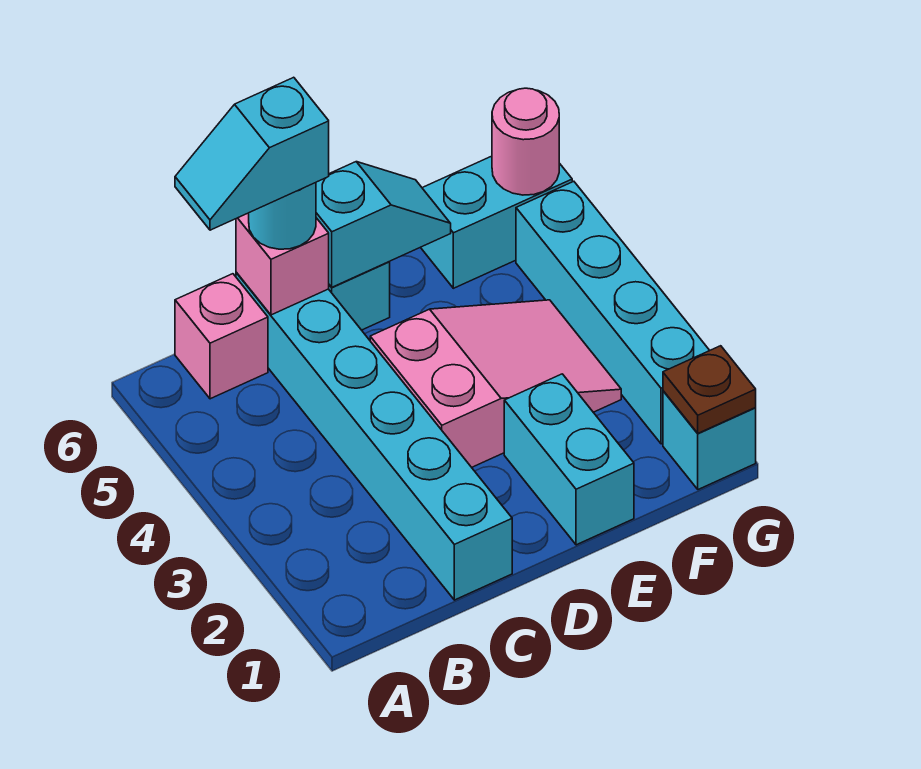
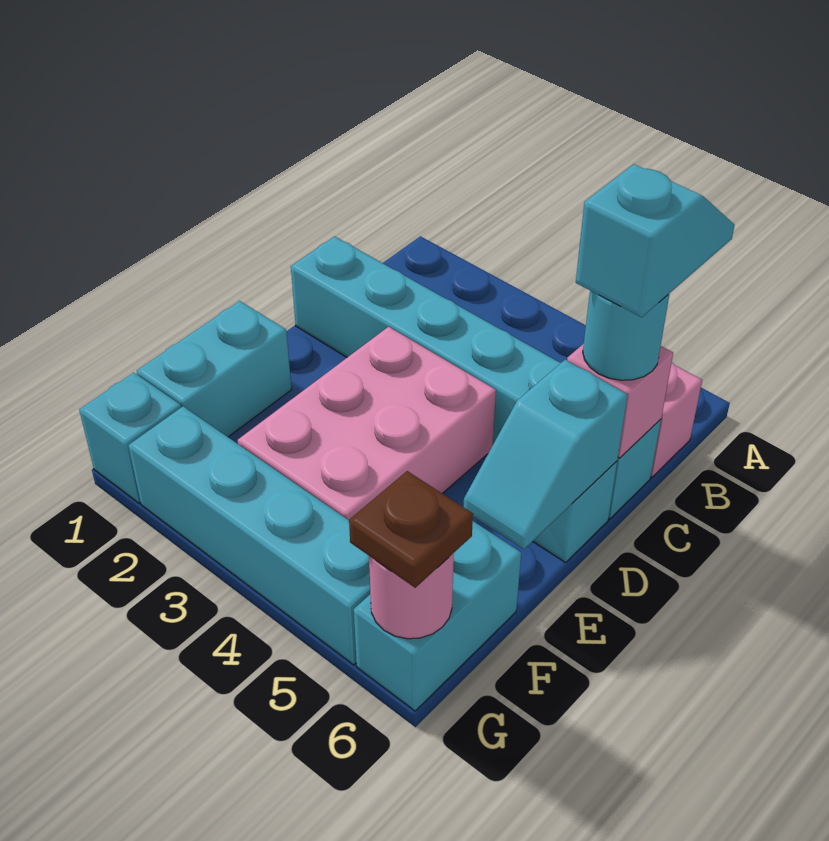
pink slope D3:F4 level 1 top D -> pink brick D3:F4 level 1
cyan brick E1:E2 level 1 -> cyan brick E1:F1 level 1
brown plate G1 level 2 -> brown plate G6 level 3

